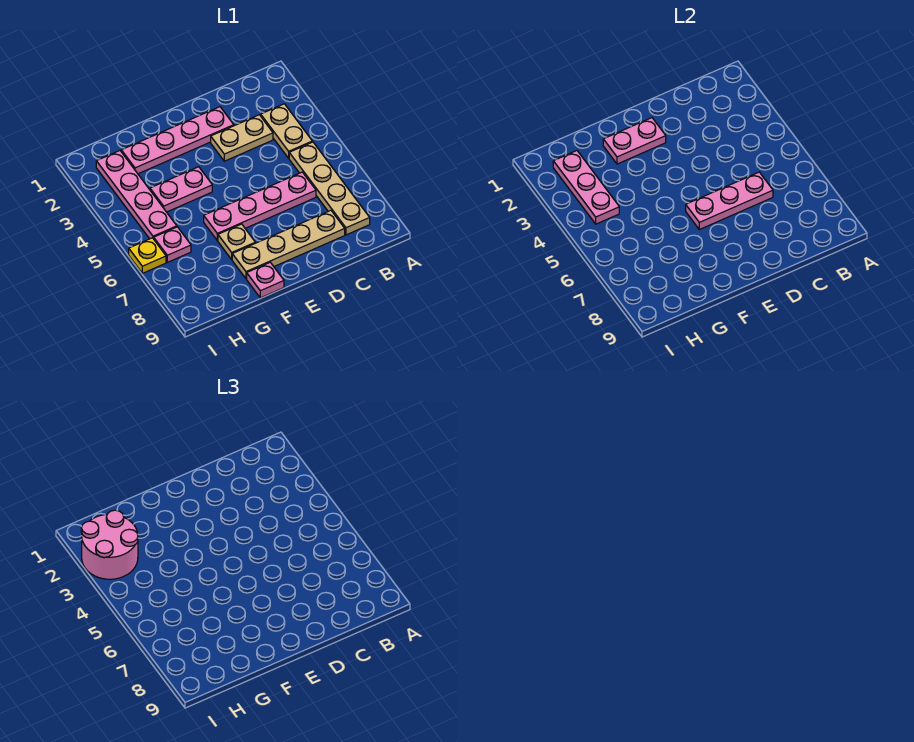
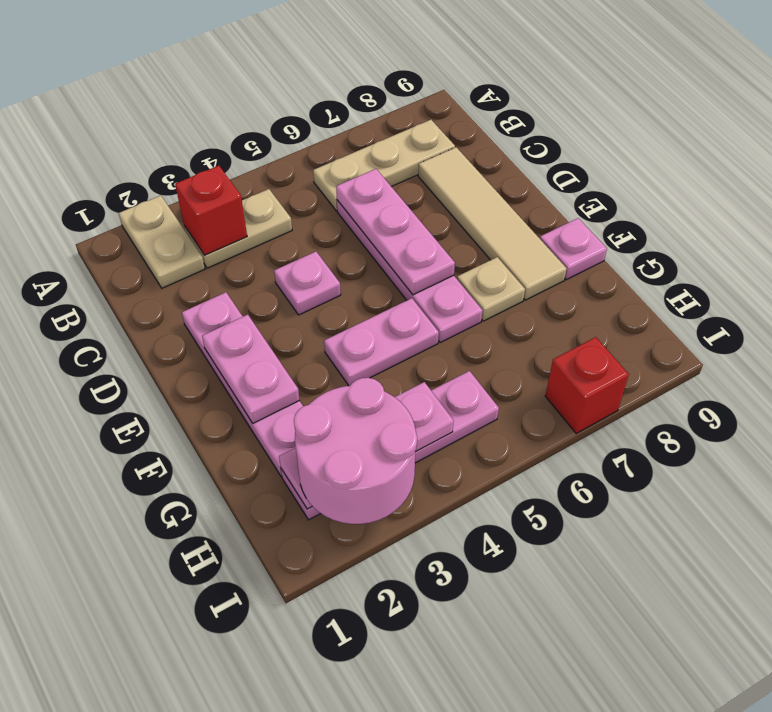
none -> red brick B3 level 2
tan plate B5:B8 level 1 -> tan plate B6:B8 level 1
tan plate C3:D3 level 1 -> tan plate A2:B2 level 1
tan plate C8:F8 level 1 -> tan tile C8:F8 level 1
pink plate F4:G4 level 1 -> pink plate F4:F5 level 1
pink plate H6 level 1 -> pink plate D4 level 1
yellow plate I6 level 1 -> none
none -> red brick I7 level 1

